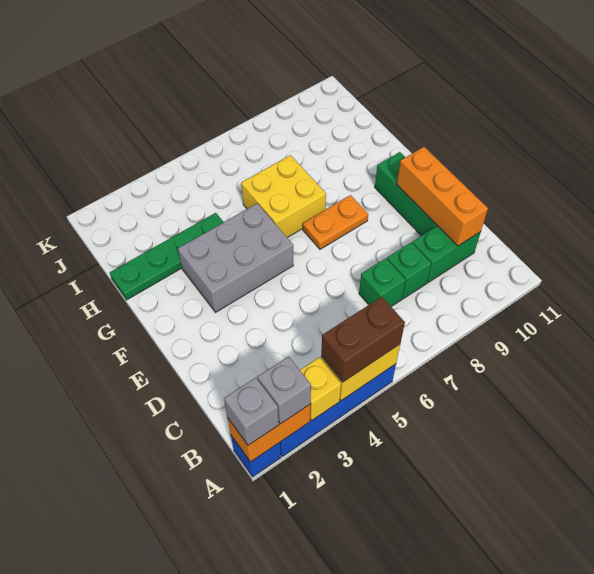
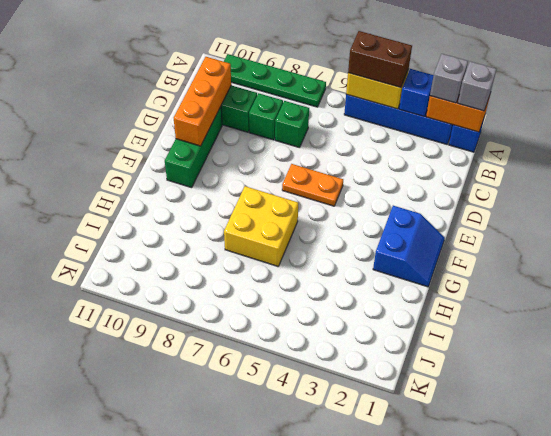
yellow brick A3 level 2 -> blue brick A3 level 2
none -> blue slope F1:G2 level 1 top 2
grey brick F3:G5 level 1 -> none
orange plate F7:F8 level 1 -> orange plate E5:E6 level 1
green plate H1:H4 level 1 -> green plate A7:A10 level 1

